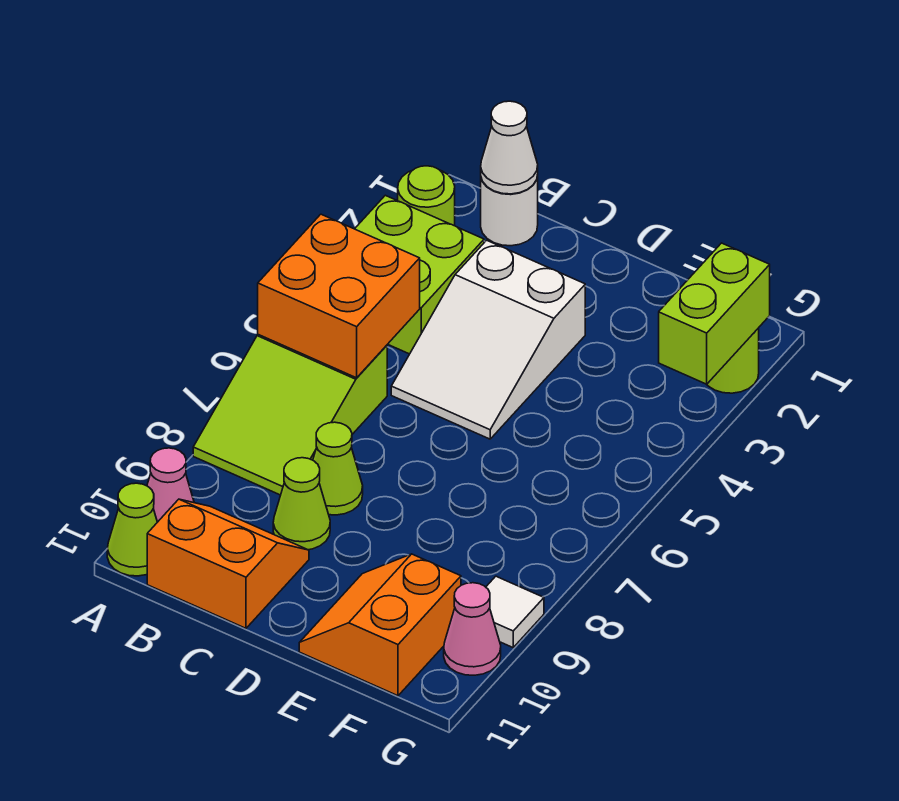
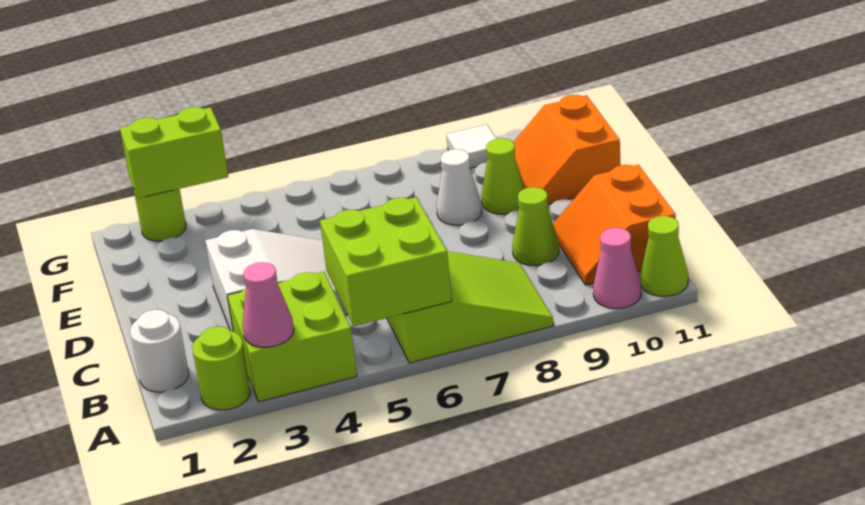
orange brick A5:B6 level 2 -> lime brick A5:B6 level 2
white cone B1 level 2 -> white cone E8 level 1
lime cone C8 level 1 -> lime cone E9 level 1
orange slope E10:F11 level 1 top F -> orange slope E10:F11 level 1 top 11
pink cone G10 level 1 -> pink cone A3 level 2

